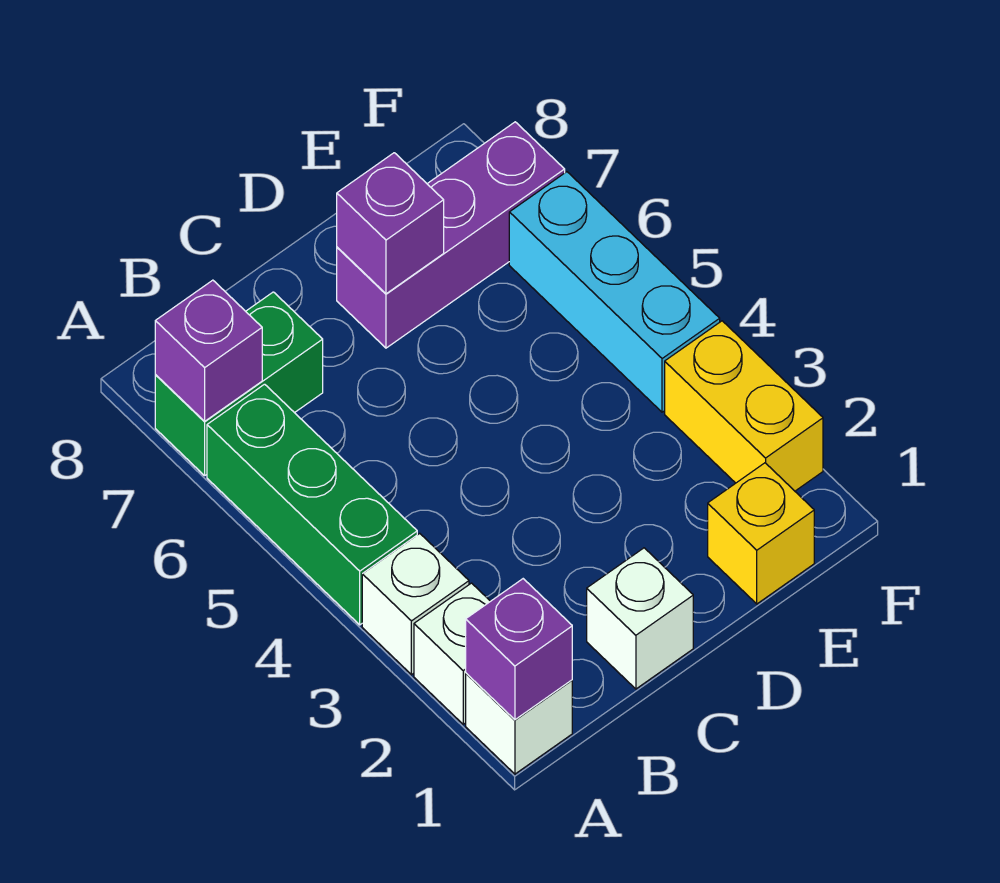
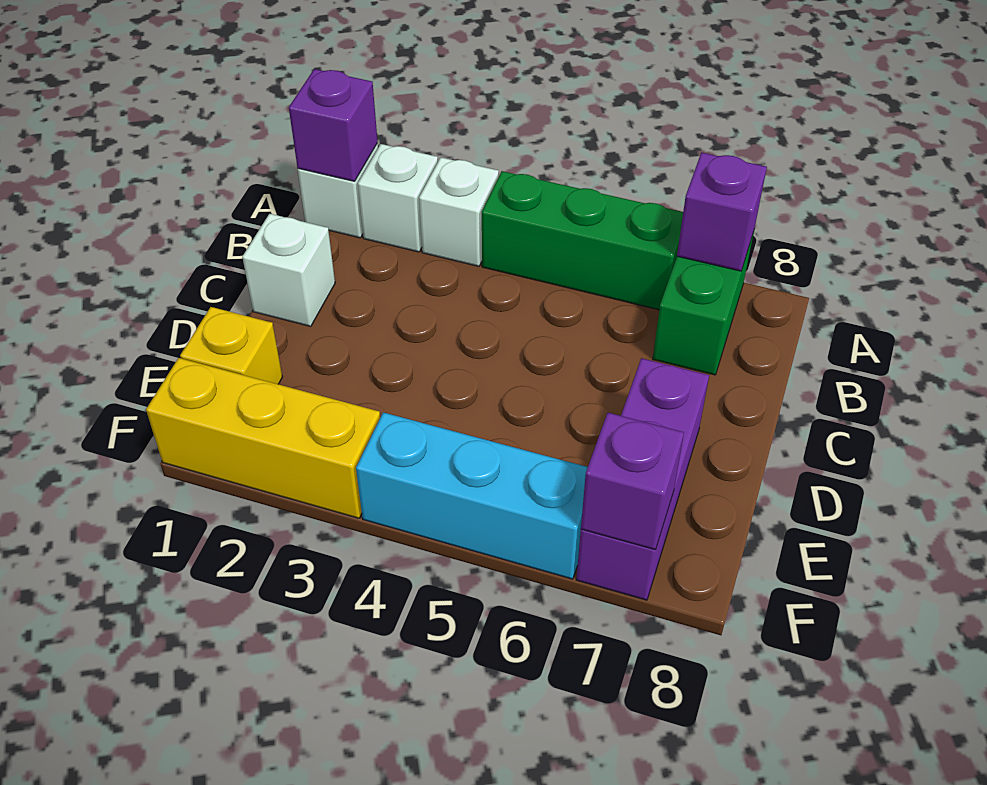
purple brick D7 level 2 -> purple brick F7 level 2
yellow brick F2:F3 level 1 -> yellow brick F1:F3 level 1

